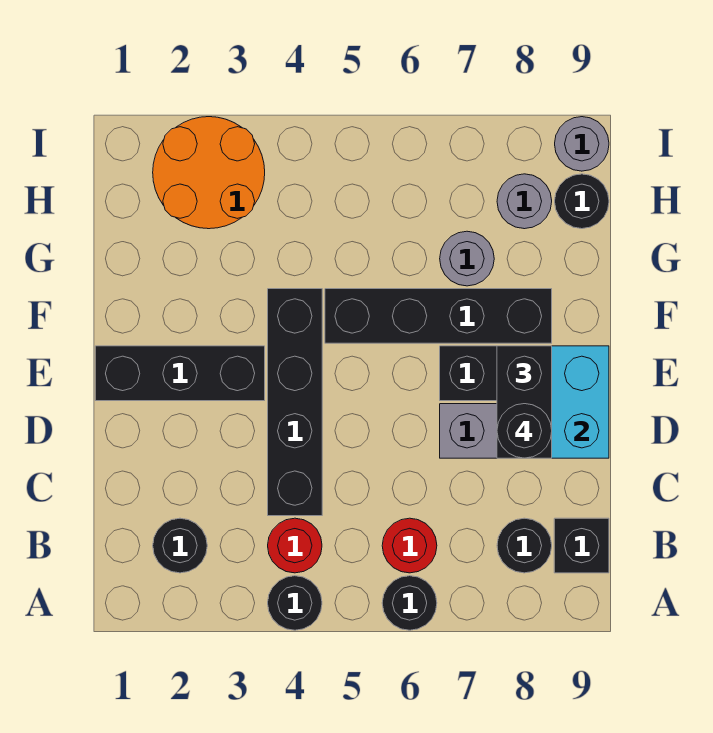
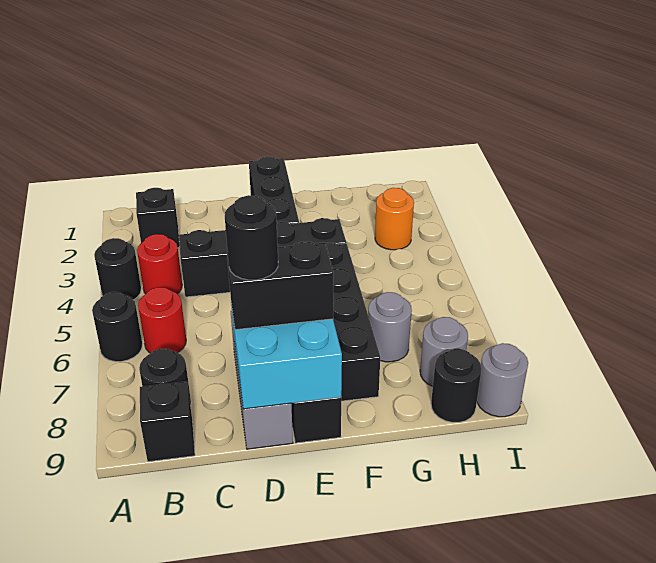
black round brick B2 level 1 -> black brick B2 level 1
orange round brick H2:I3 level 1 -> orange round brick H3 level 1

